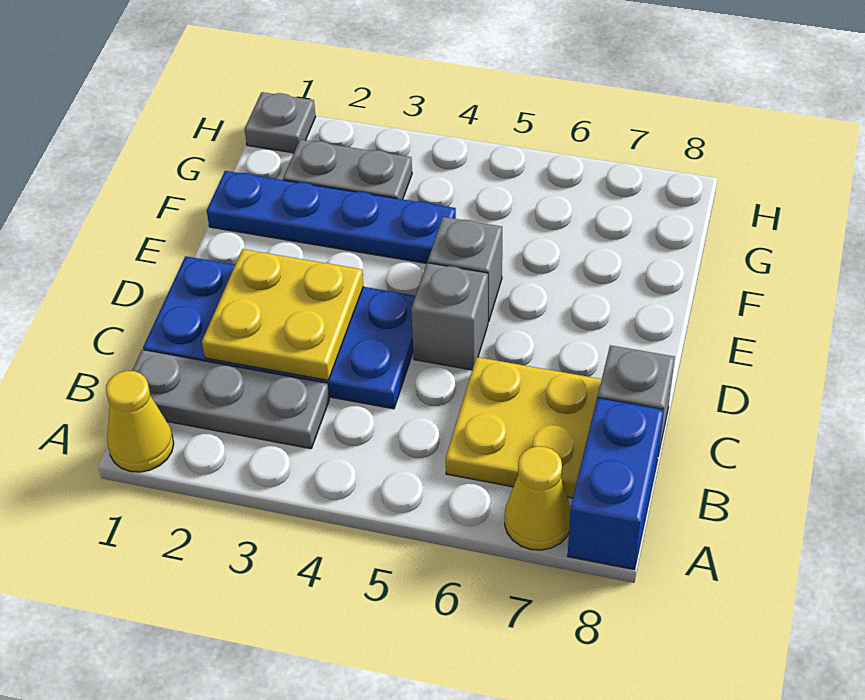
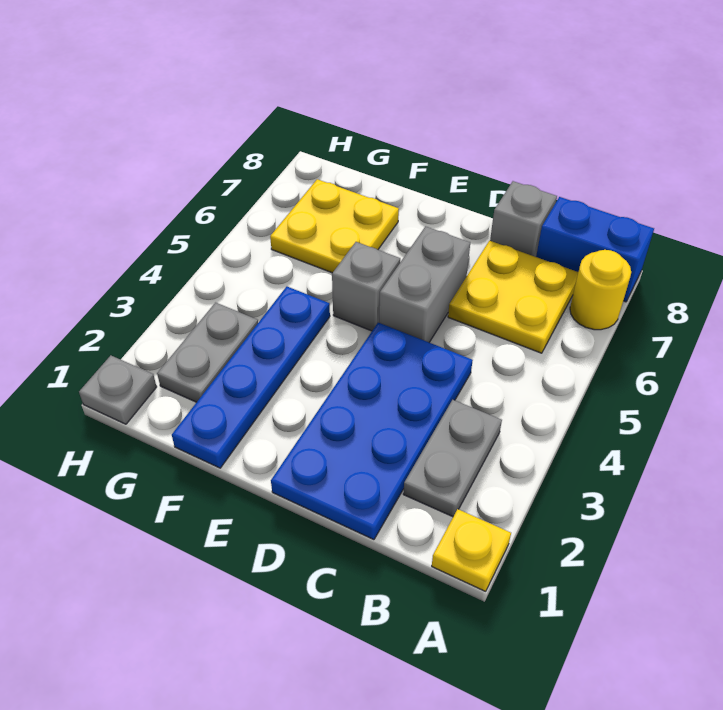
yellow cone A1 level 1 -> yellow plate A1 level 1
yellow cone A7 level 1 -> yellow round brick A7 level 1
grey plate B1:B3 level 1 -> grey plate B2:B3 level 1
yellow plate C2:D3 level 2 -> yellow plate F6:G7 level 1
grey brick D5 level 1 -> grey brick D5:D6 level 1

